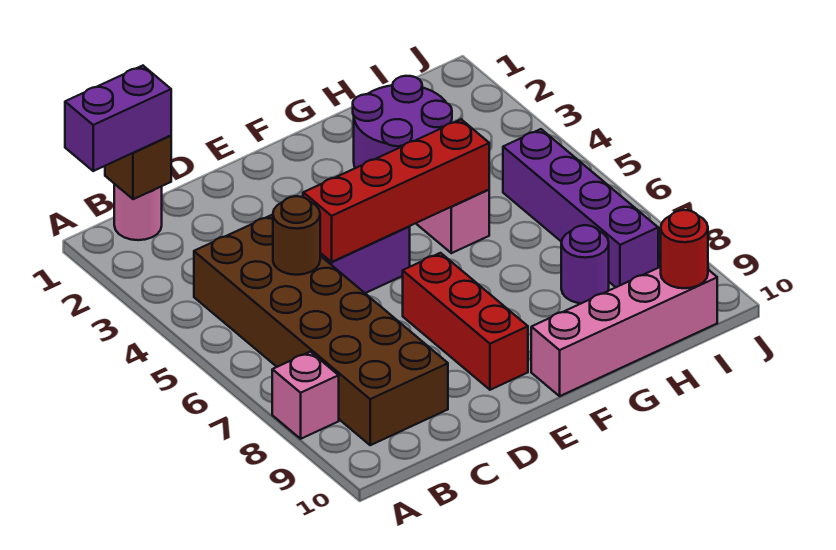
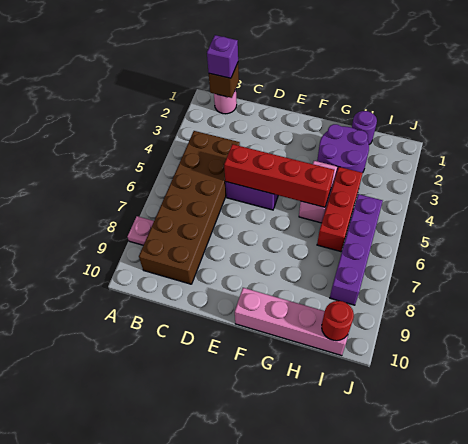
purple brick A1:B1 level 3 -> purple brick B1 level 3
pink brick A8 level 1 -> pink plate A8 level 1
brown round brick C5 level 2 -> none
red brick E7:E9 level 1 -> red brick H4:H6 level 1
purple round brick H8 level 1 -> purple round brick H1 level 1

